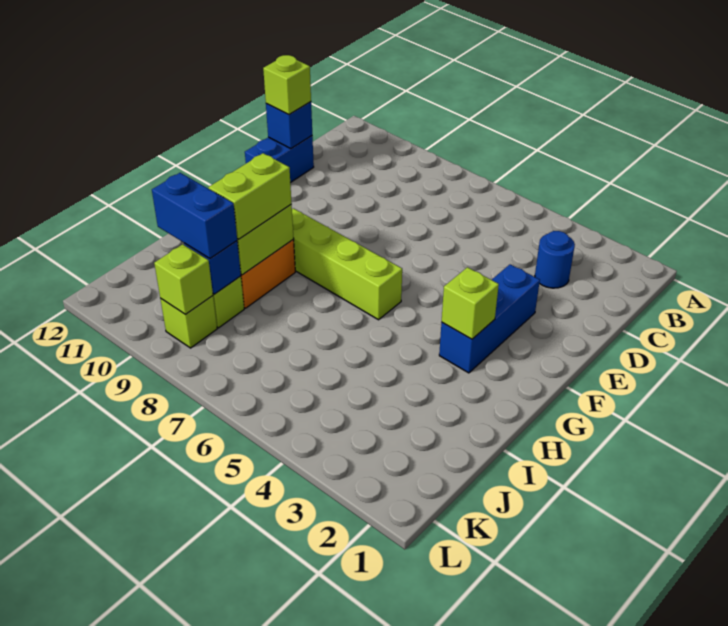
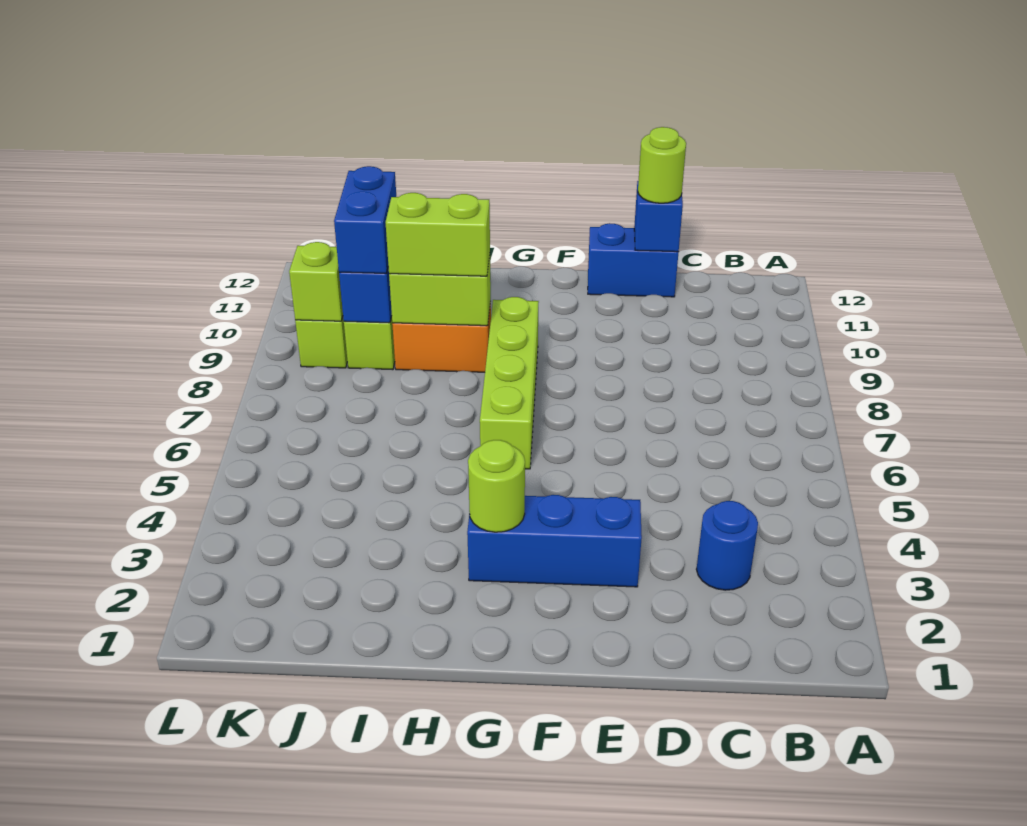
lime brick D12 level 3 -> lime round brick D12 level 3
lime brick G3 level 2 -> lime round brick G3 level 2

